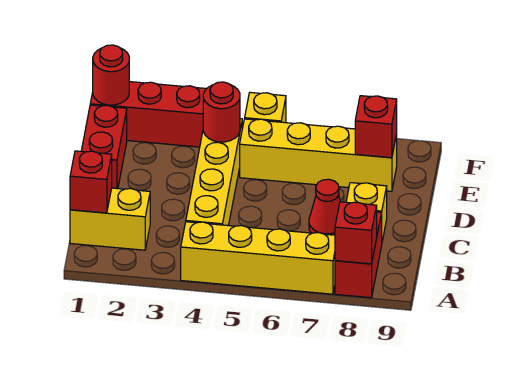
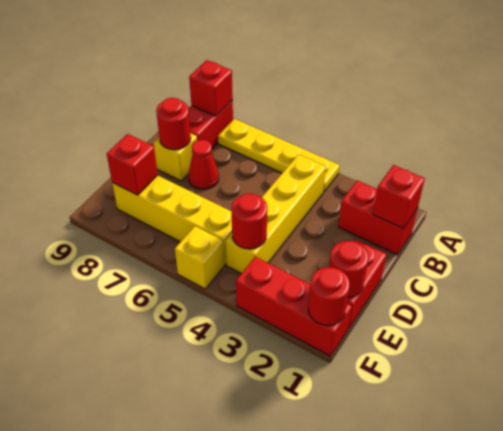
yellow brick A4:A7 level 1 -> yellow plate A4:A7 level 1
yellow brick B1:B2 level 1 -> red brick B1:B2 level 1
none -> red round brick C8 level 2
none -> red round brick E1 level 2

